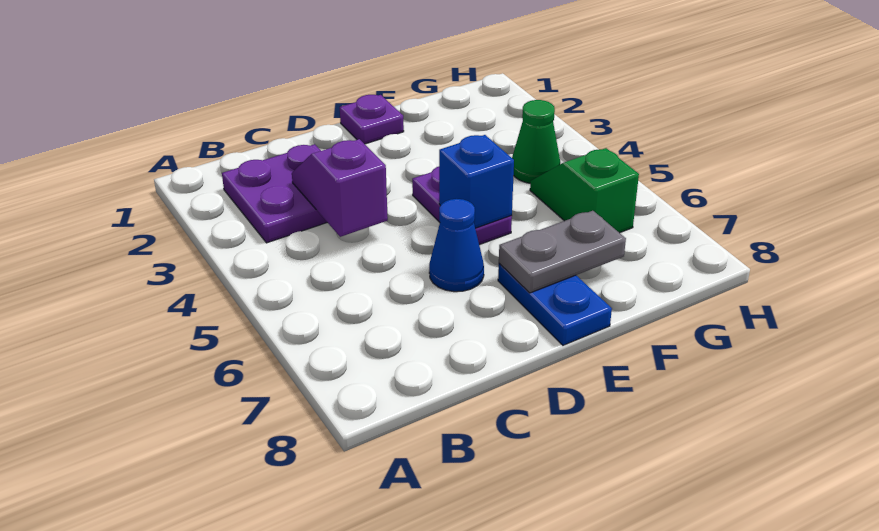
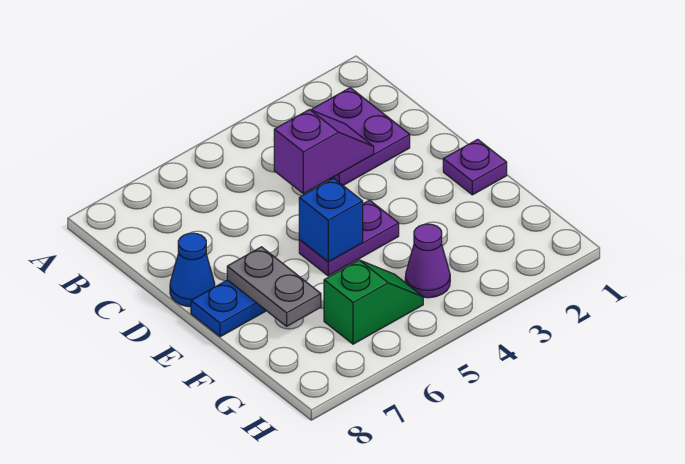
blue cone D6 level 1 -> blue cone D8 level 1
green cone G4 level 1 -> purple cone G4 level 1

